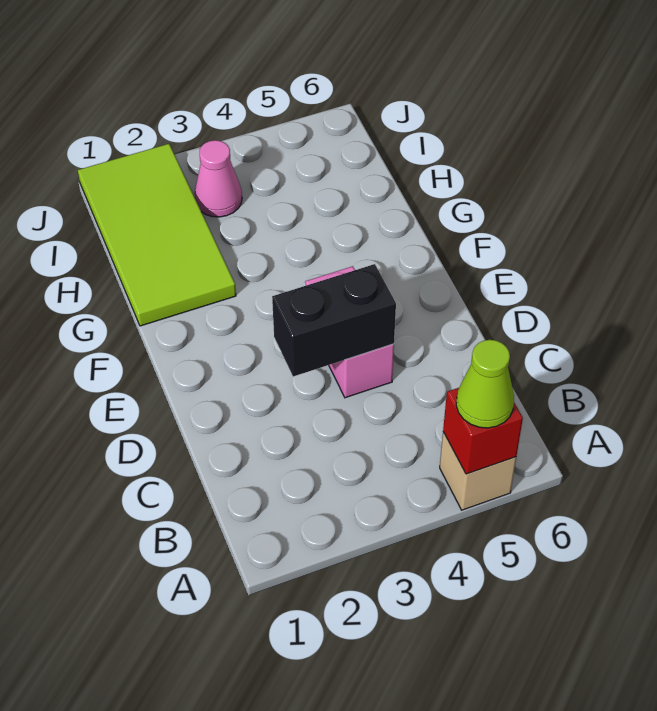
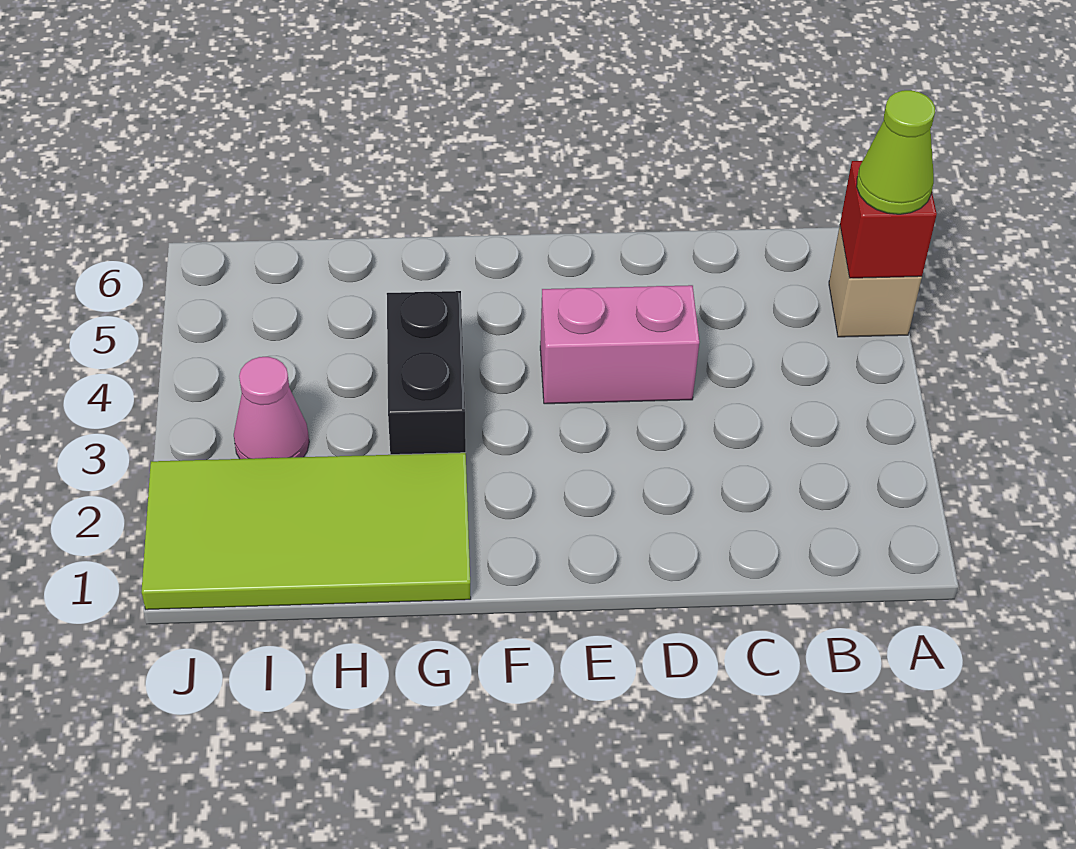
black brick D3:D4 level 2 -> black brick G3:G4 level 1

